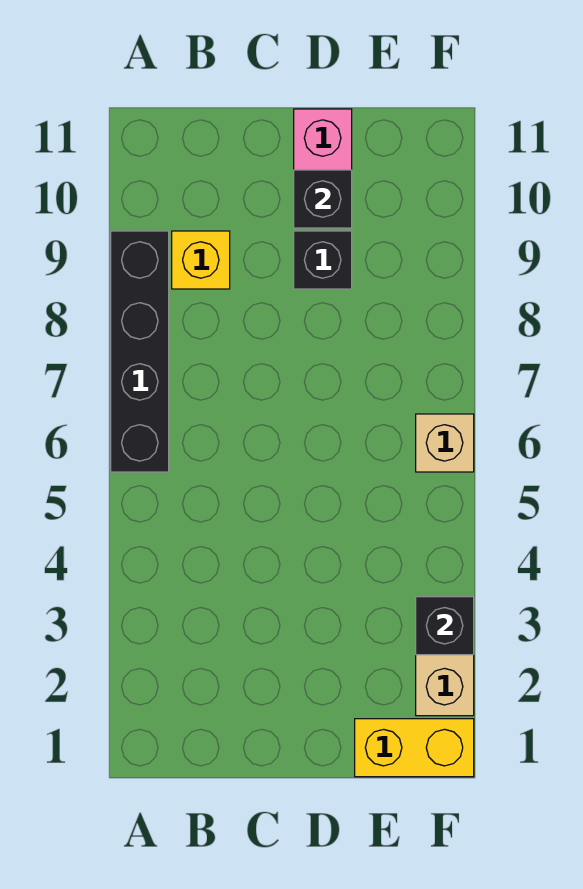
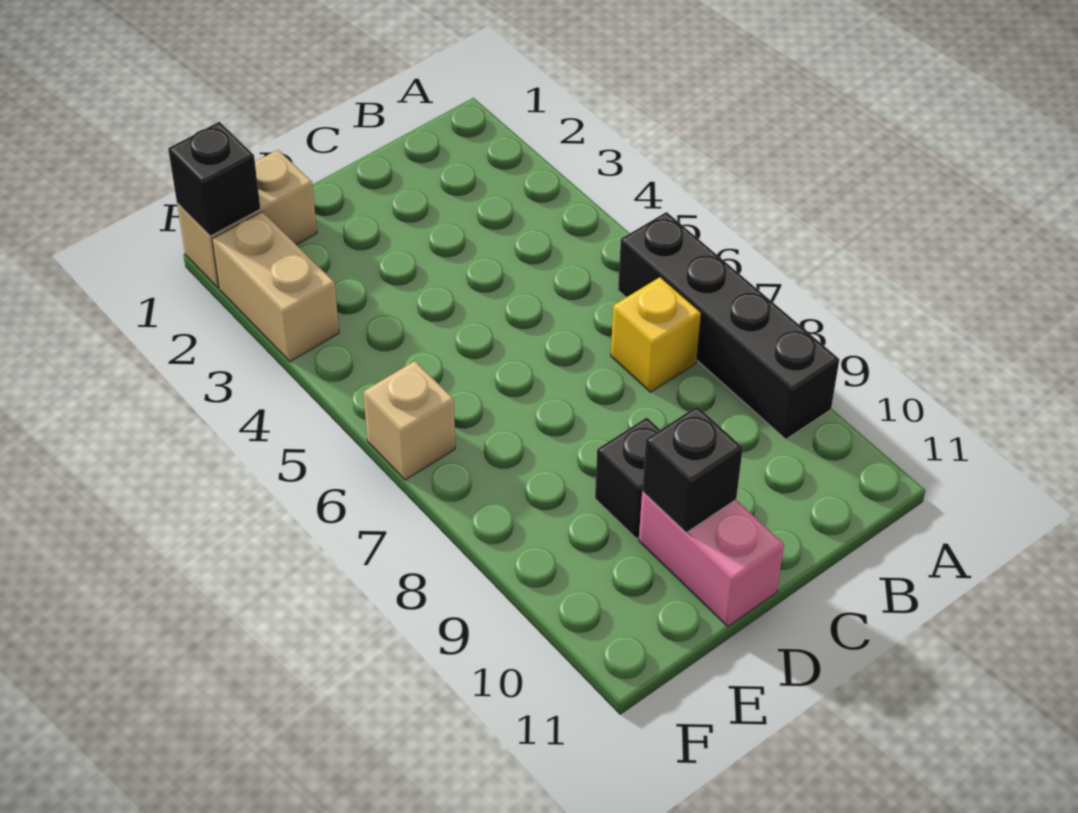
yellow brick B9 level 1 -> yellow brick B7 level 1
yellow brick E1:F1 level 1 -> tan brick E1:F1 level 1
black brick F3 level 2 -> black brick F1 level 2

